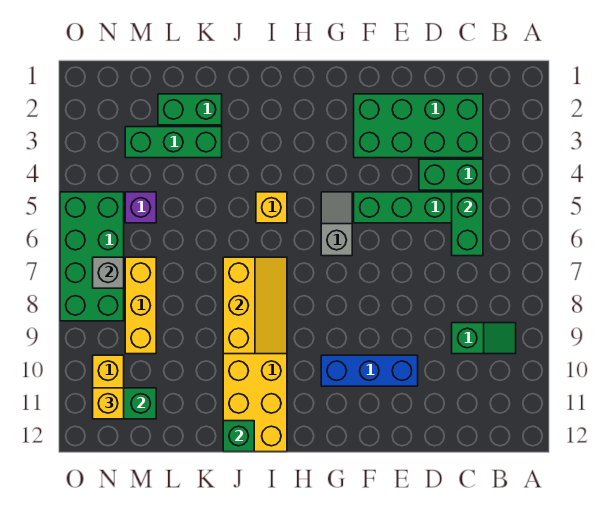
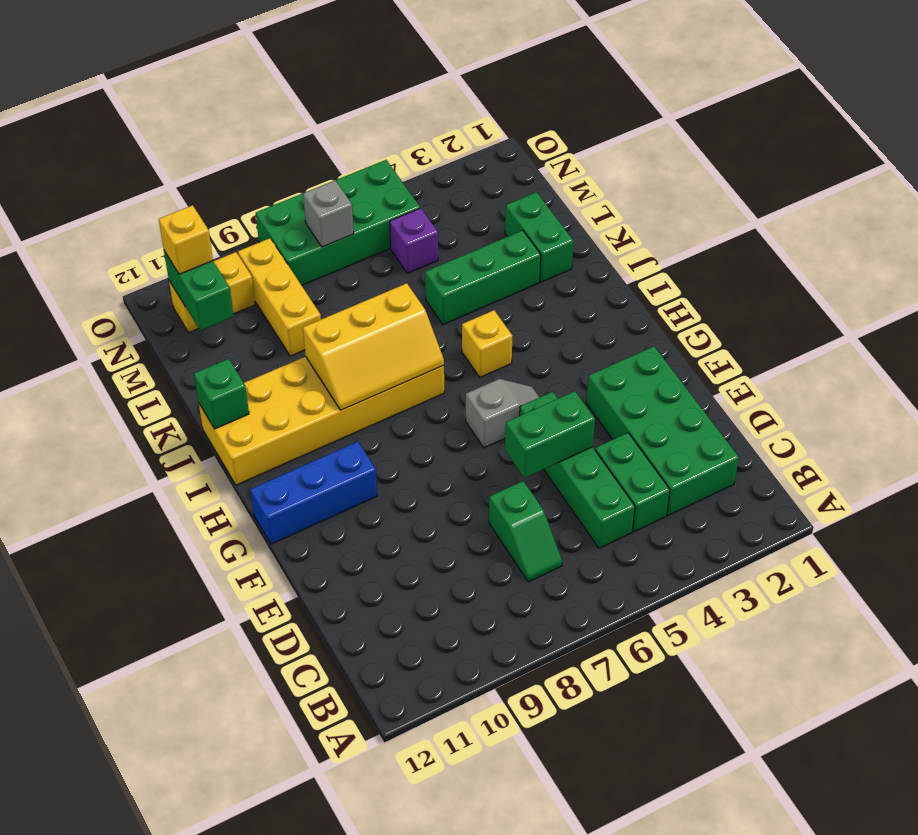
green slope B9:C9 level 1 top C -> green slope C7:D7 level 1 top D
green brick C5:C6 level 2 -> green brick E5:E6 level 2
blue brick E10:G10 level 1 -> blue brick G10:G12 level 1
green brick K3:M3 level 1 -> green brick K3:K5 level 1
yellow brick M7:M9 level 1 -> yellow brick L9:N9 level 1

